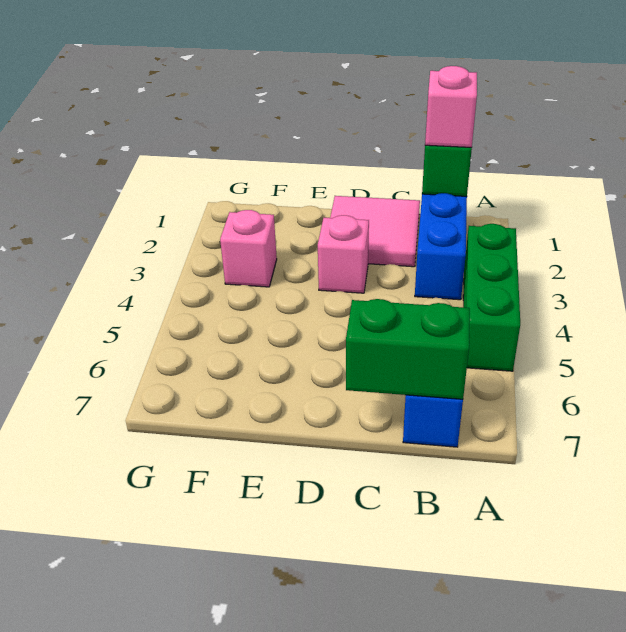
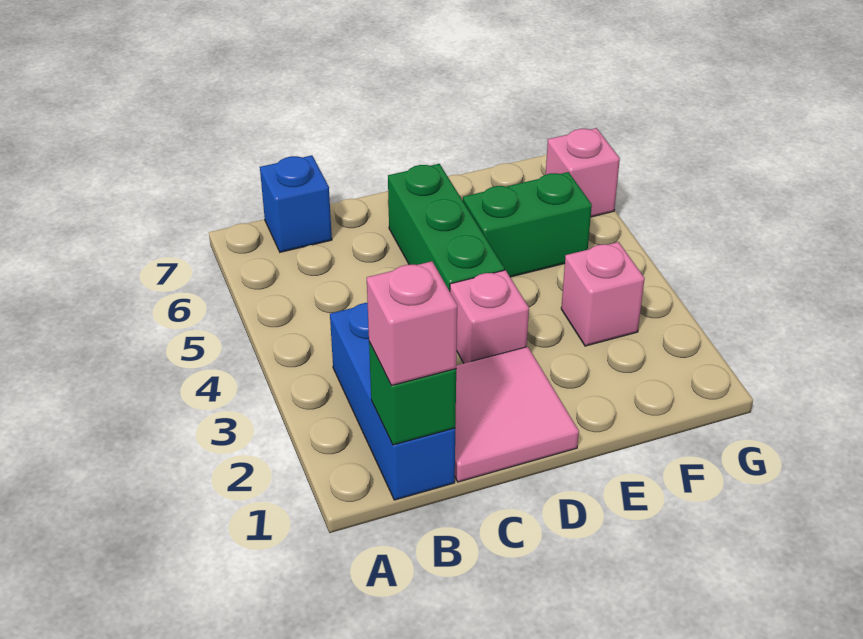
green brick A3:A5 level 1 -> green brick D4:D6 level 1
green brick B7:C7 level 2 -> green brick E5:F5 level 1
none -> pink brick G6 level 1

